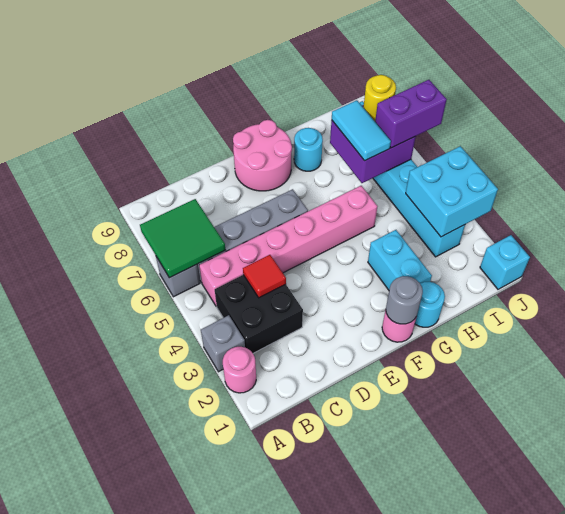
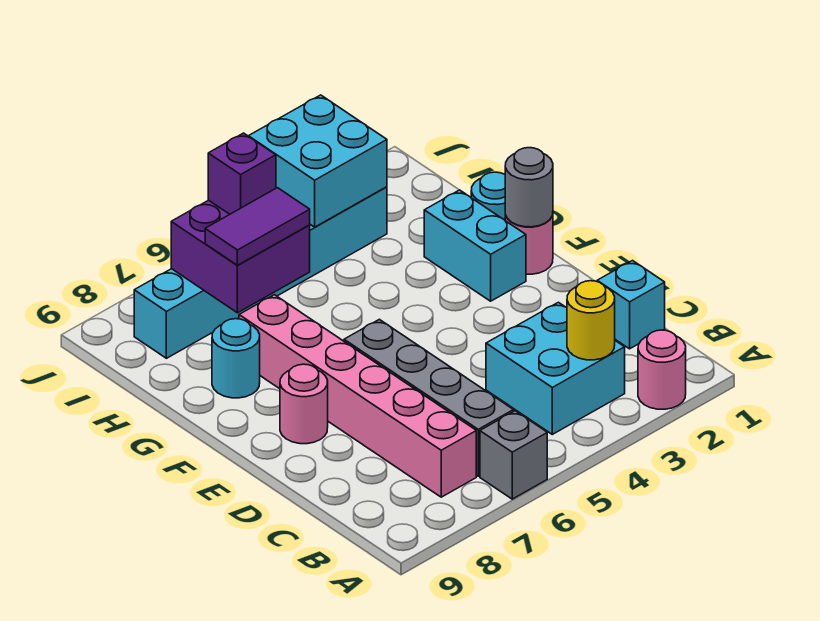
grey brick A3 level 1 -> none
green tile A6:B7 level 2 -> none
black brick B3:C4 level 1 -> cyan brick B3:C4 level 1
pink brick B5:G5 level 1 -> pink brick B7:G7 level 1
red tile C4 level 2 -> none
pink round brick E8:F9 level 1 -> pink round brick E8 level 1
cyan brick G2:G3 level 1 -> cyan brick F2:G2 level 1
cyan tile H6:H7 level 3 -> purple tile H6:H7 level 3
purple brick I6:J6 level 3 -> purple brick I6 level 3
yellow round brick I7 level 3 -> yellow round brick B3 level 2
cyan brick J1 level 1 -> cyan brick C1 level 1

